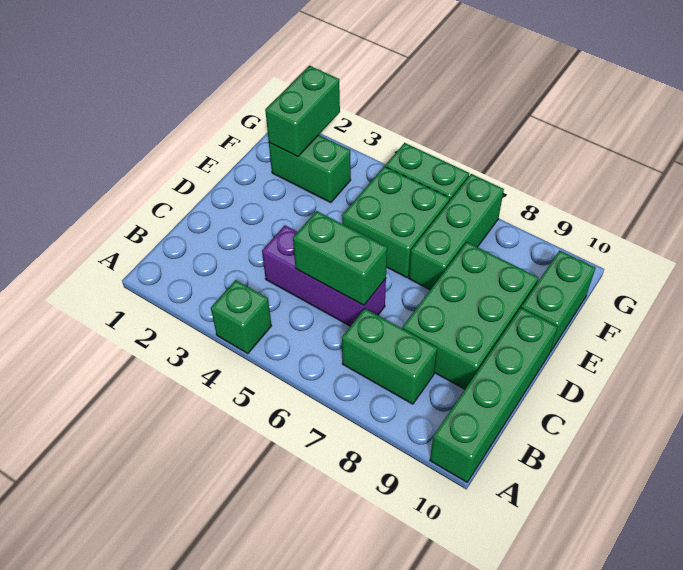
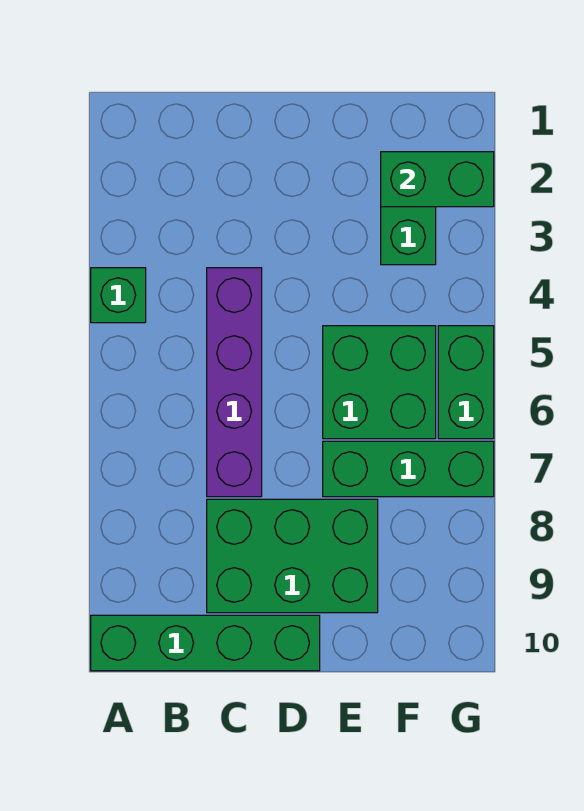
green brick B7:B8 level 1 -> none
purple brick C4:C6 level 1 -> purple brick C4:C7 level 1
green brick C5:C6 level 2 -> none
green brick E10:F10 level 1 -> none

